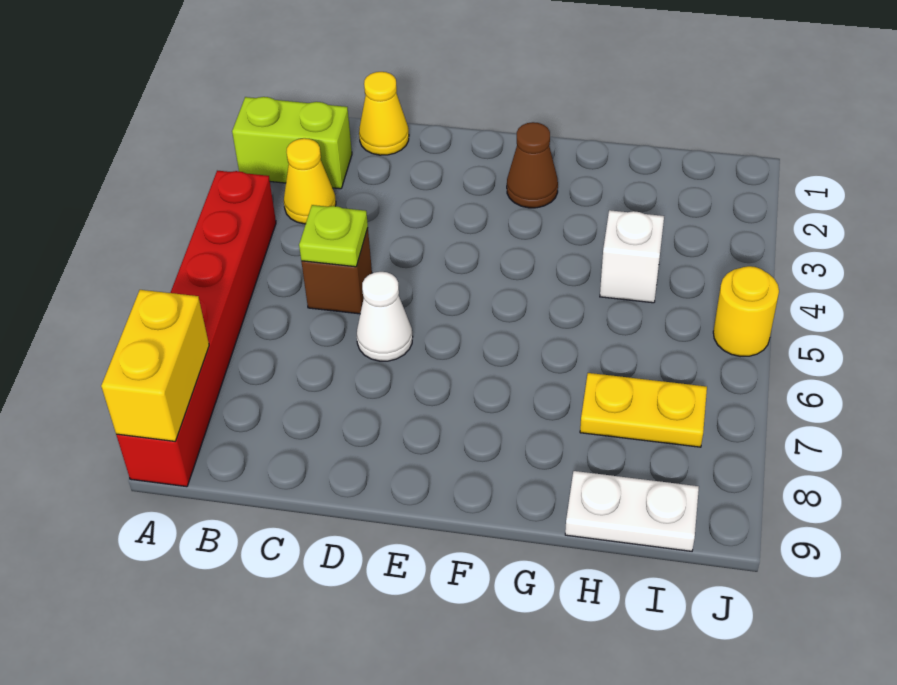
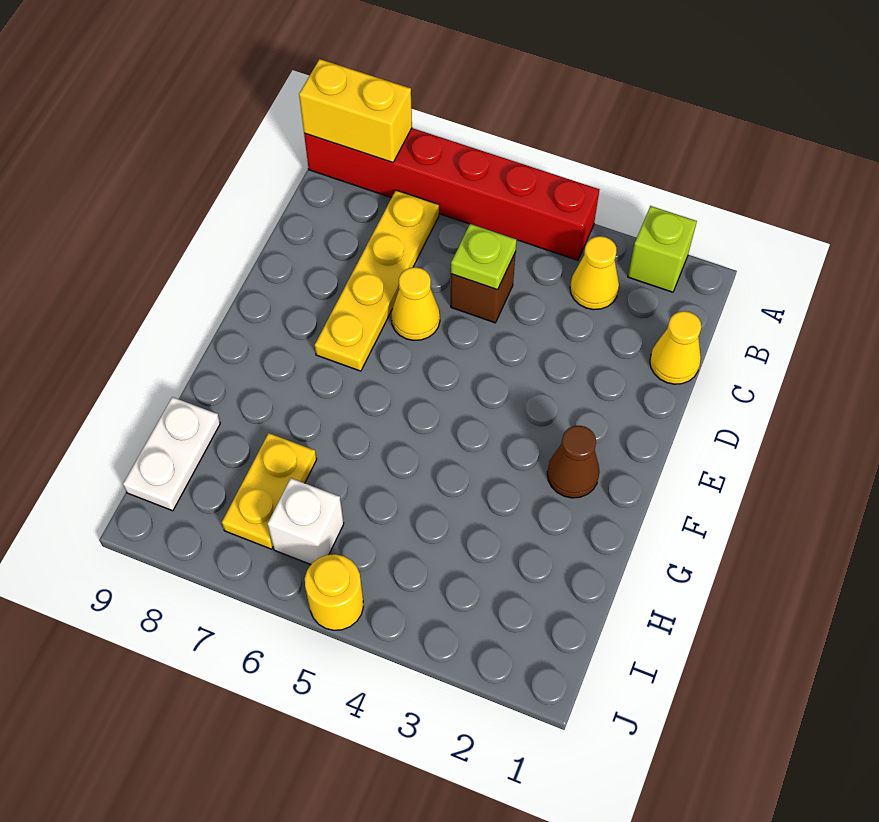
lime brick A2:B2 level 1 -> lime brick A2 level 1
none -> yellow plate B7:E7 level 1
white cone D6 level 1 -> yellow cone D6 level 1
white brick H4 level 1 -> white brick I6 level 1

